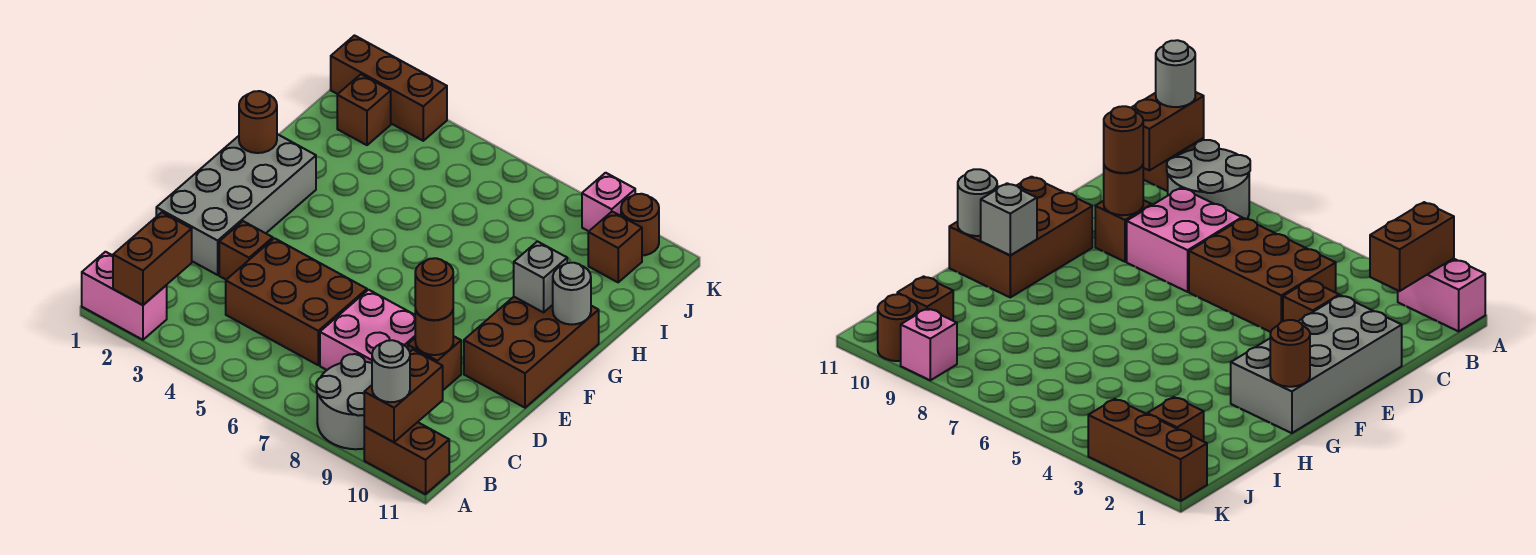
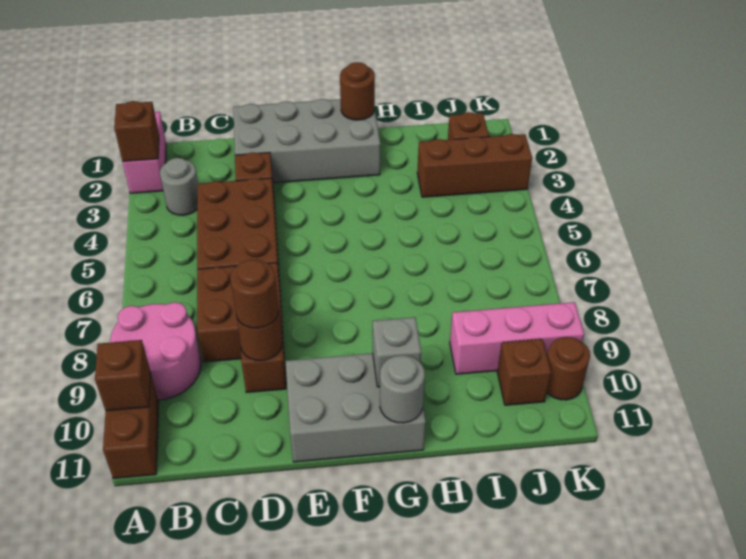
brown brick A2:B2 level 2 -> brown brick A2 level 2
grey round brick A8:B9 level 1 -> pink round brick A8:B9 level 1
brown brick A10:B10 level 2 -> brown brick A10 level 2
grey round brick A10 level 3 -> grey round brick B3 level 1
pink brick C7:D8 level 1 -> brown brick C7:D8 level 1
brown brick E10:G11 level 1 -> grey brick E10:G11 level 1
brown brick K1:K3 level 1 -> brown brick I3:K3 level 1
pink brick K9 level 1 -> pink brick I9:K9 level 1

